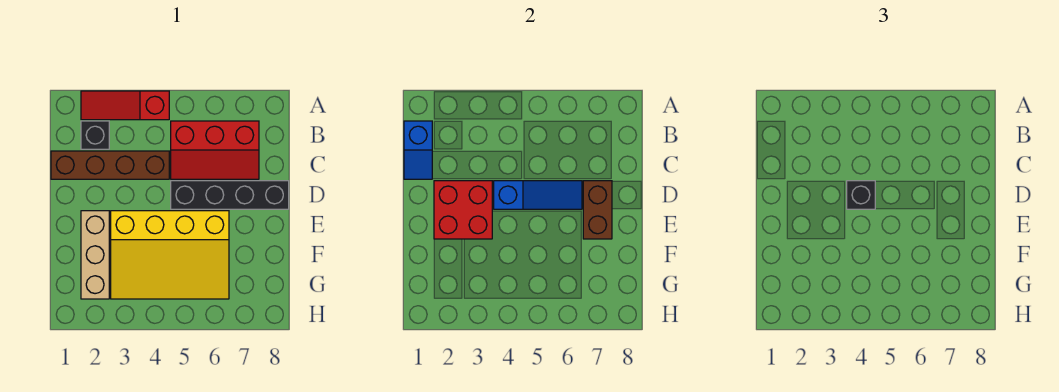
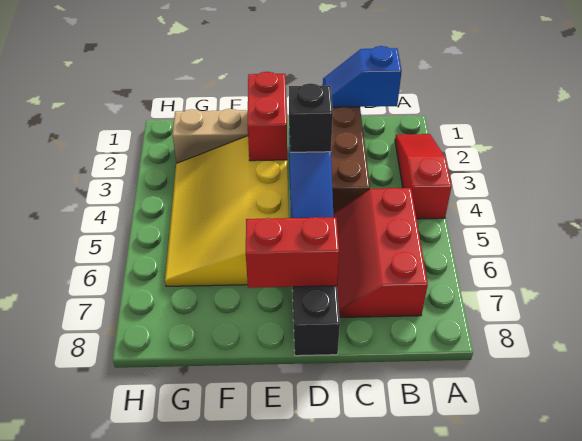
black brick B2 level 1 -> none
red brick D2:E3 level 2 -> red brick E2:E3 level 2
brown brick D7:E7 level 2 -> red brick D7:E7 level 2

